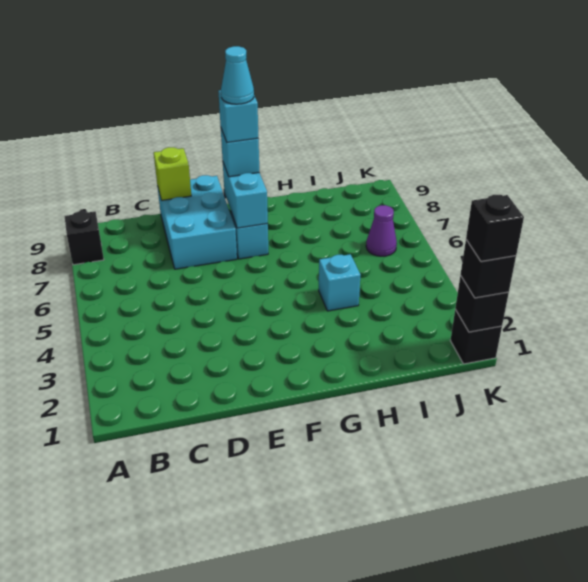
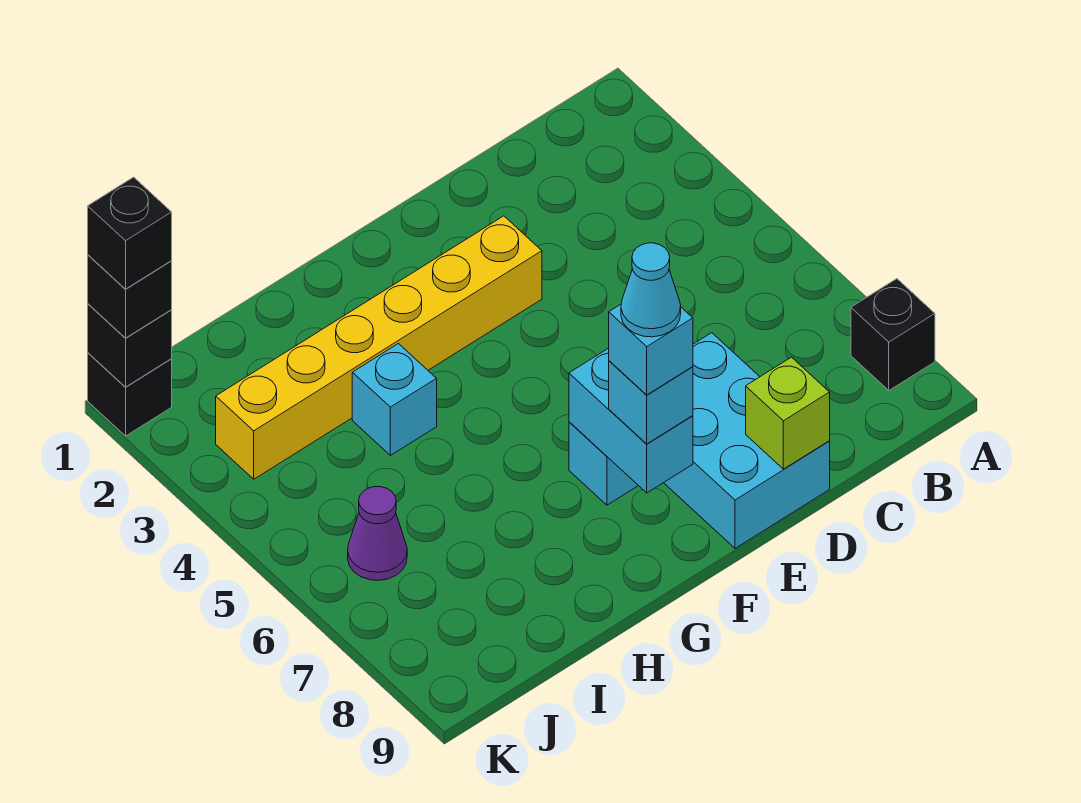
none -> yellow brick E3:J3 level 1

